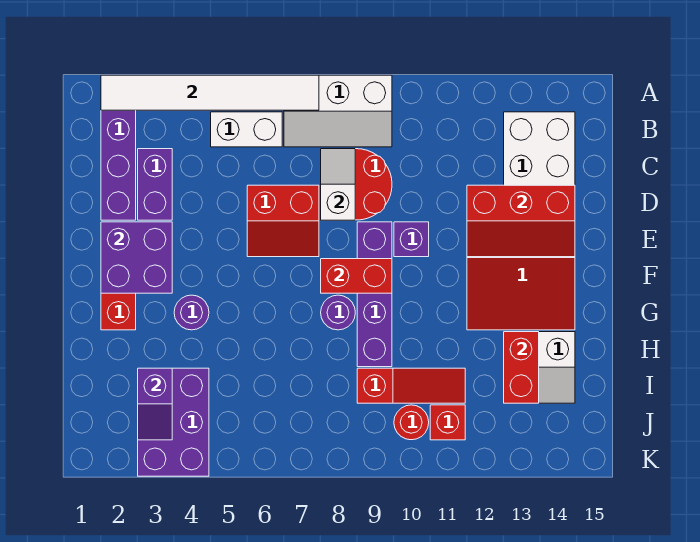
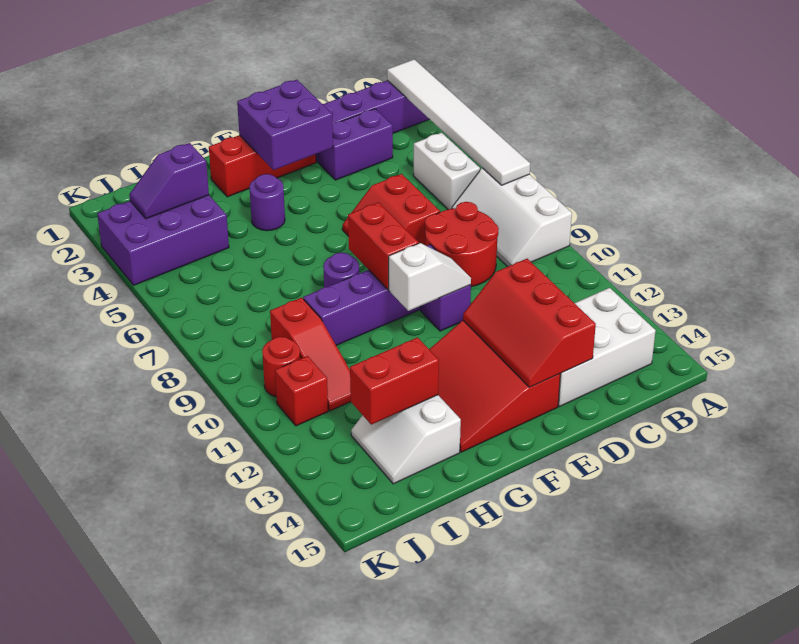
white slope C8:D8 level 2 top D -> white slope E10:F10 level 2 top F

